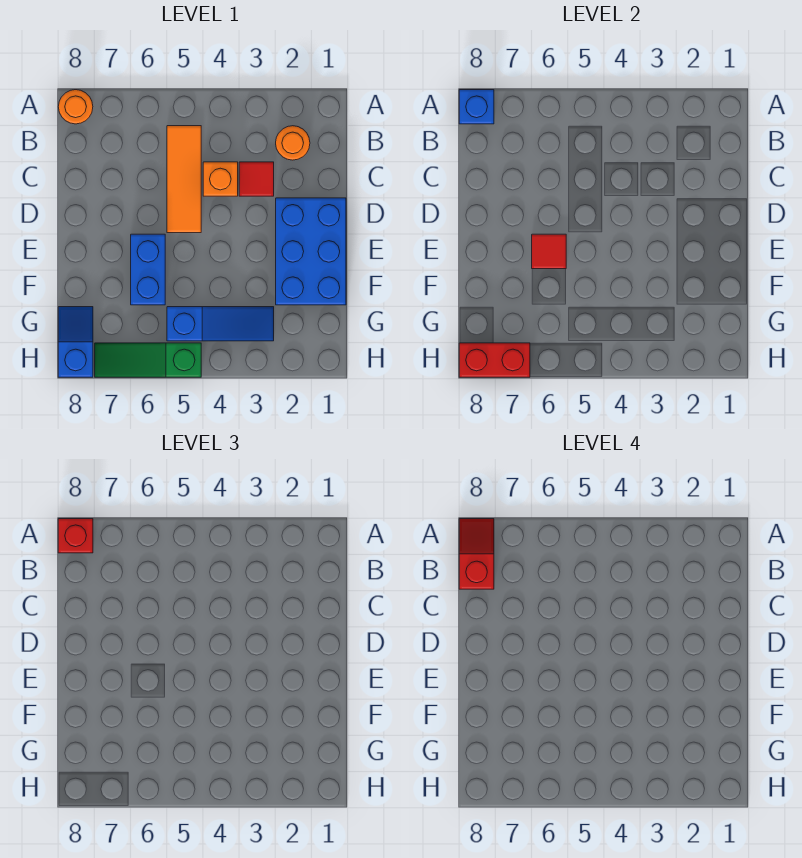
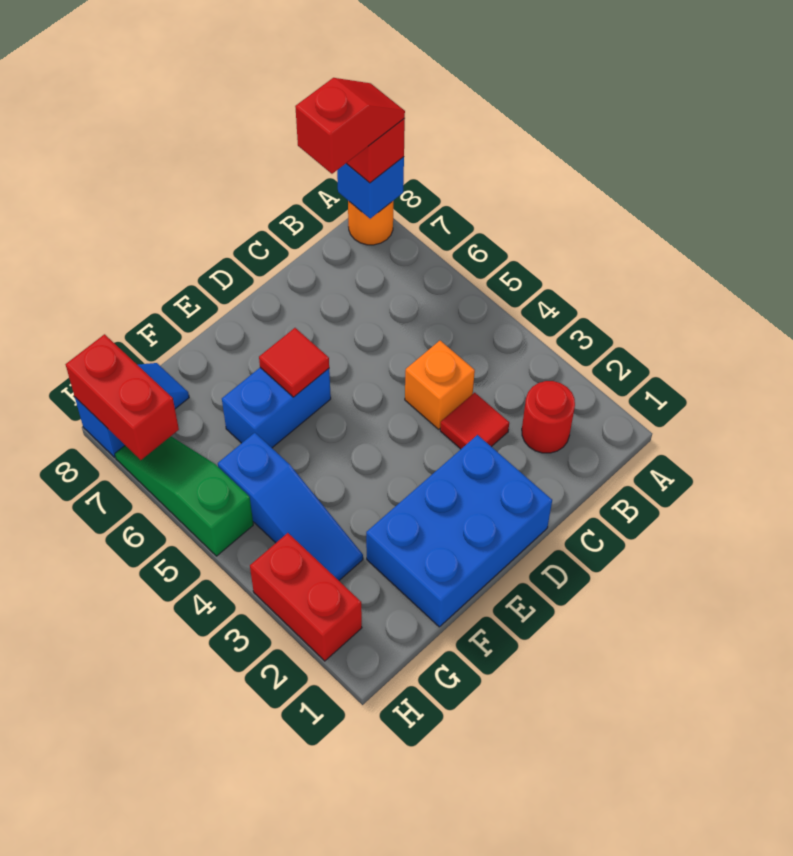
orange round brick B2 level 1 -> red round brick B2 level 1
orange tile B5:D5 level 1 -> none
none -> red brick H2:H3 level 1

